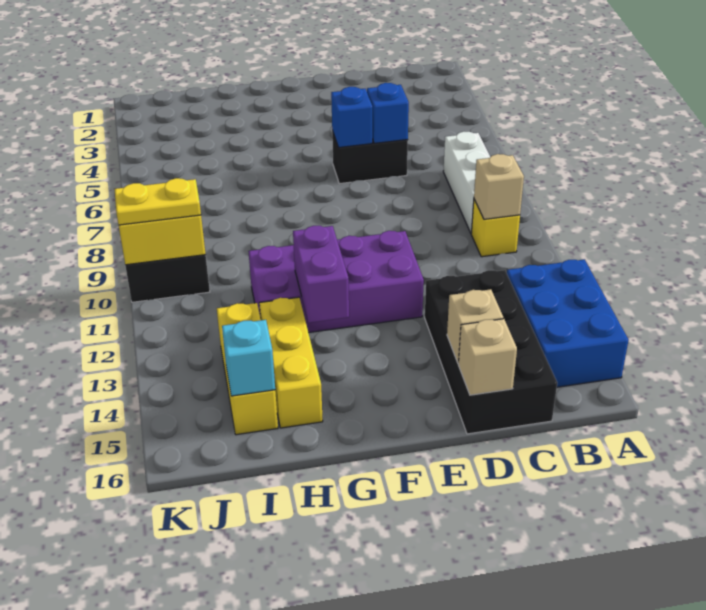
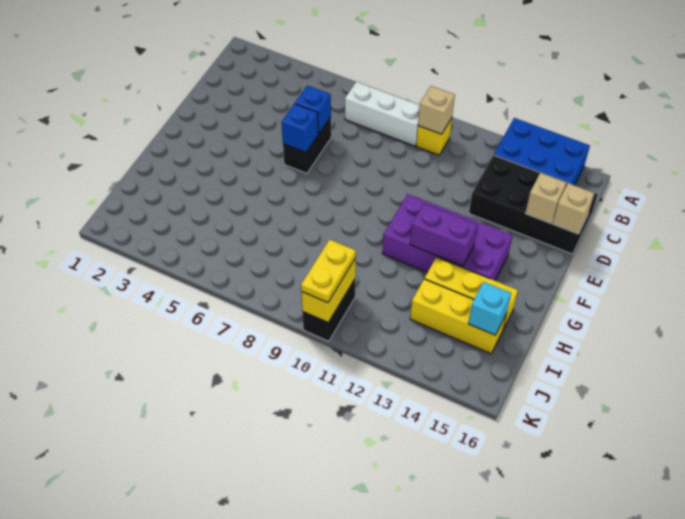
purple brick E11:H12 level 1 -> purple brick F11:G14 level 1

